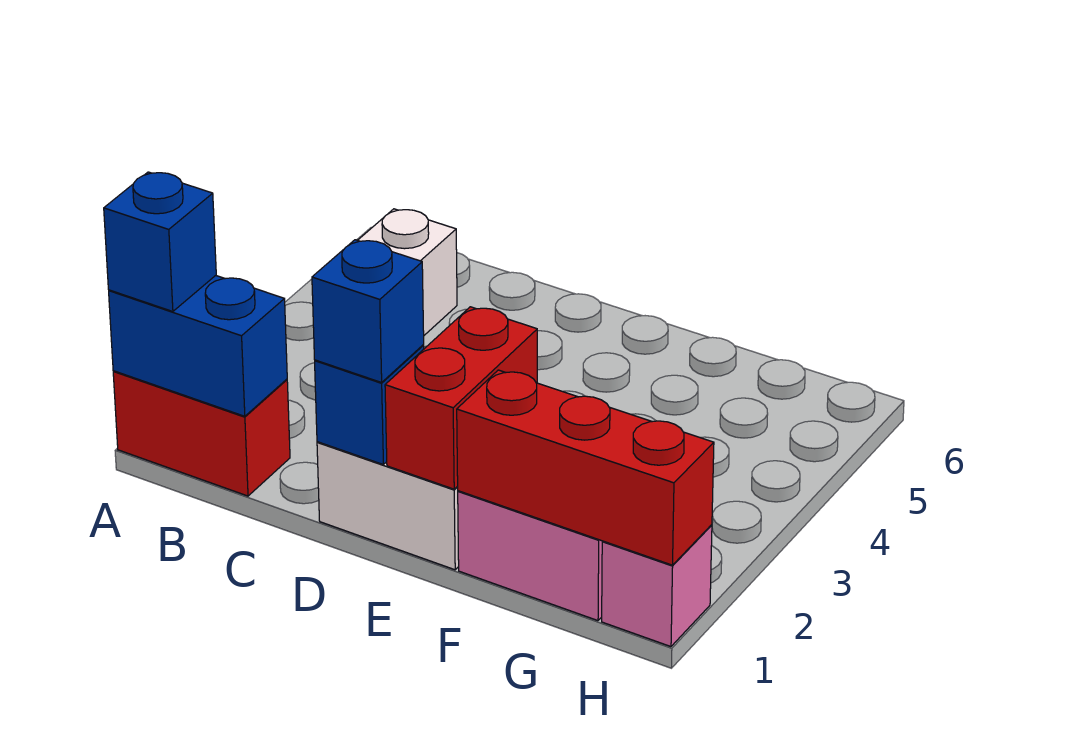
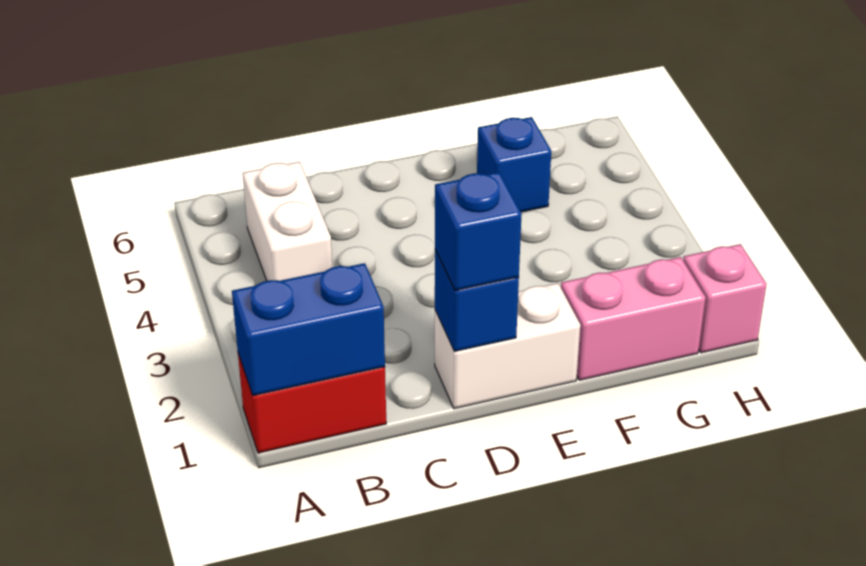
blue brick A1 level 3 -> blue brick F5 level 1
red brick E1:E2 level 2 -> none
red brick F1:H1 level 2 -> none

